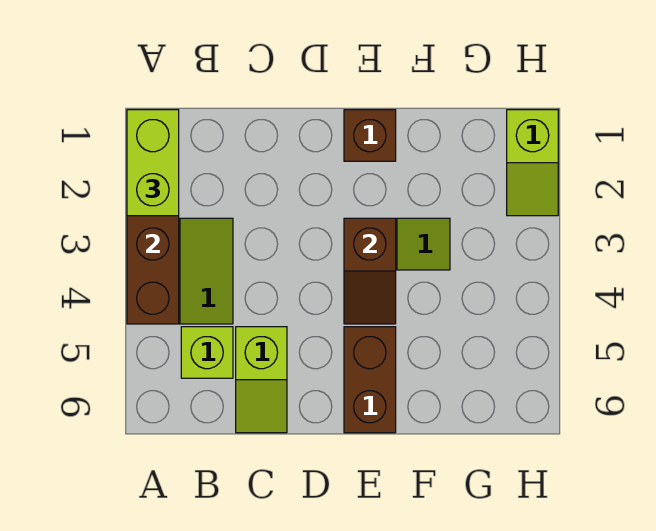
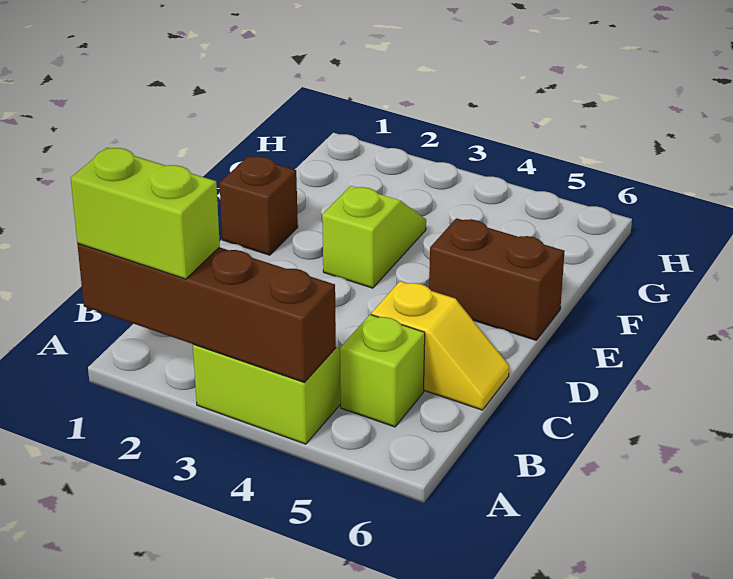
lime slope C5:C6 level 1 top 5 -> yellow slope C5:C6 level 1 top 5
brown slope E3:E4 level 2 top 3 -> none
lime slope H1:H2 level 1 top 1 -> none

